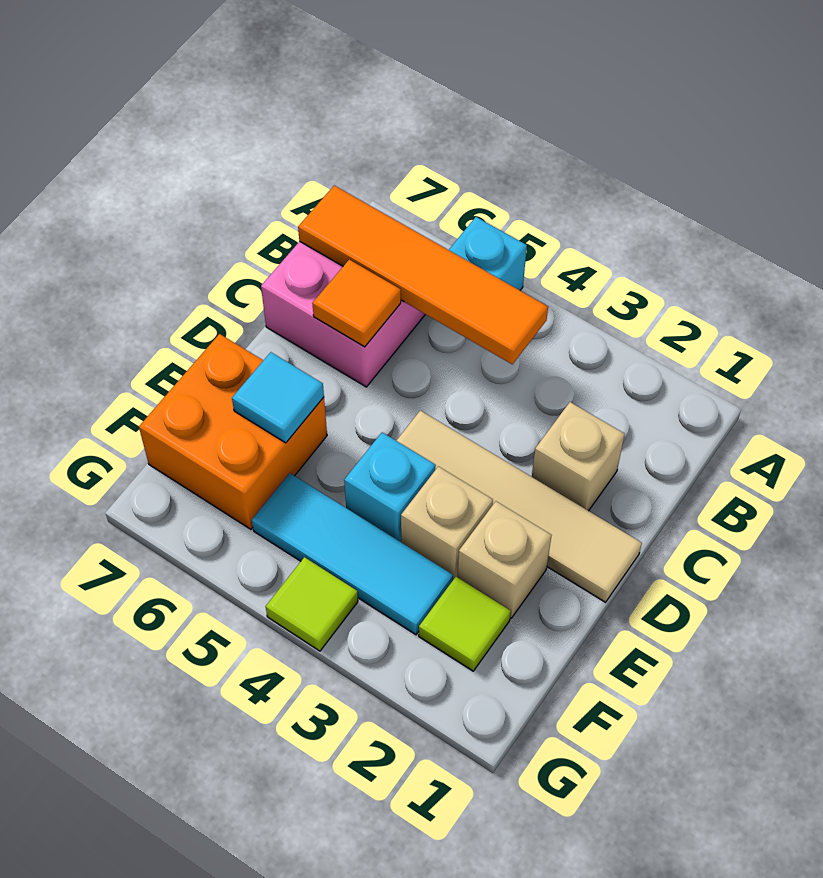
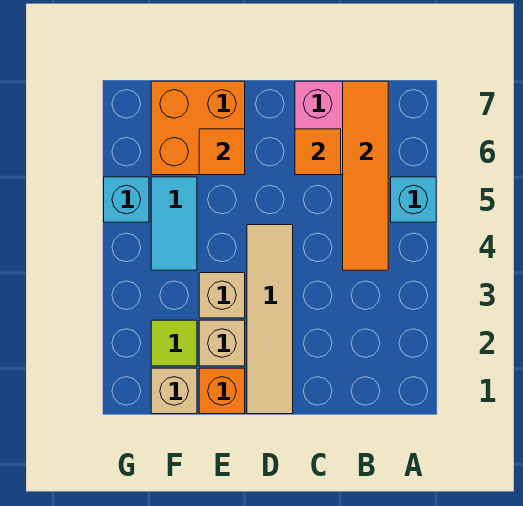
tan brick C2 level 1 -> tan brick F1 level 1
none -> orange brick E1 level 1
cyan brick E4 level 1 -> cyan brick G5 level 1
cyan tile E6 level 2 -> orange tile E6 level 2
cyan tile F3:F5 level 1 -> cyan tile F4:F5 level 1
lime tile G4 level 1 -> none

